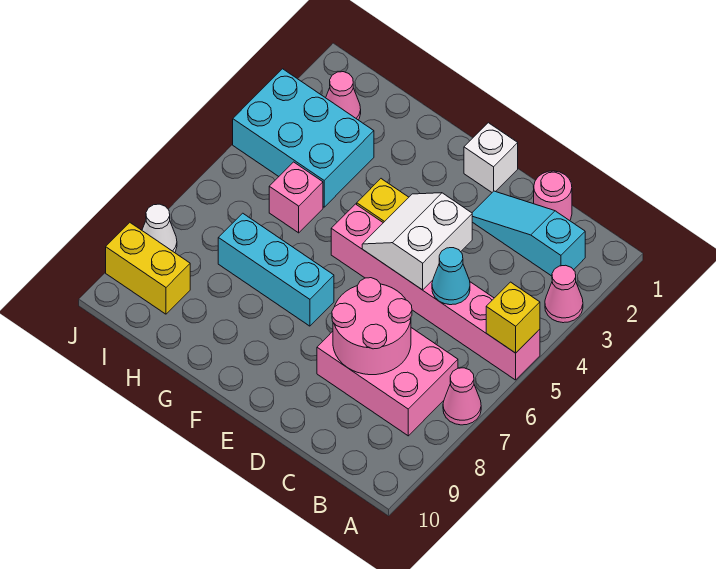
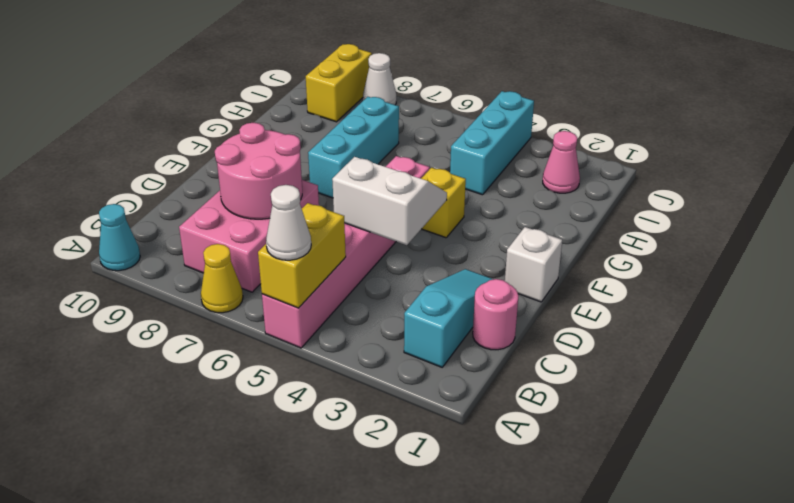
pink cone A3 level 1 -> none
yellow brick A5 level 2 -> yellow brick A5:B5 level 2
none -> white cone A5 level 3
pink cone A7 level 1 -> yellow cone A7 level 1
cyan cone C5 level 2 -> cyan cone A10 level 1
cyan brick H3:J4 level 1 -> cyan brick H4:J4 level 1
pink brick H5 level 1 -> none

